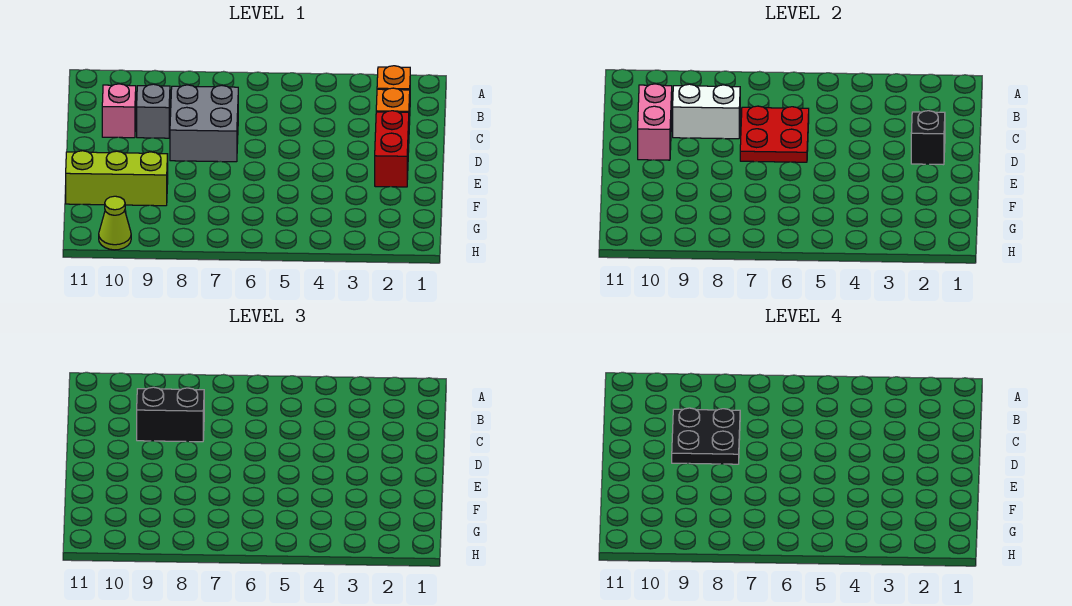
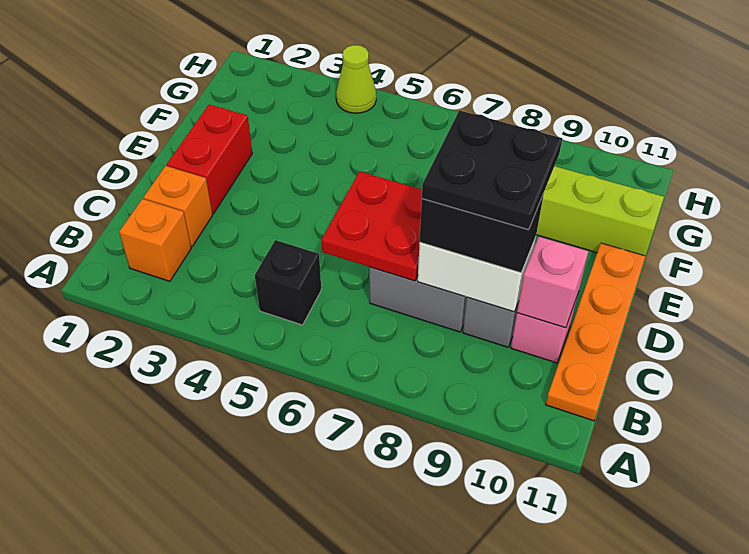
none -> orange plate B11:E11 level 1
pink brick C10:D10 level 2 -> pink brick C10 level 2
black brick D2 level 2 -> black brick B5 level 1
lime cone H10 level 1 -> lime cone H4 level 1

